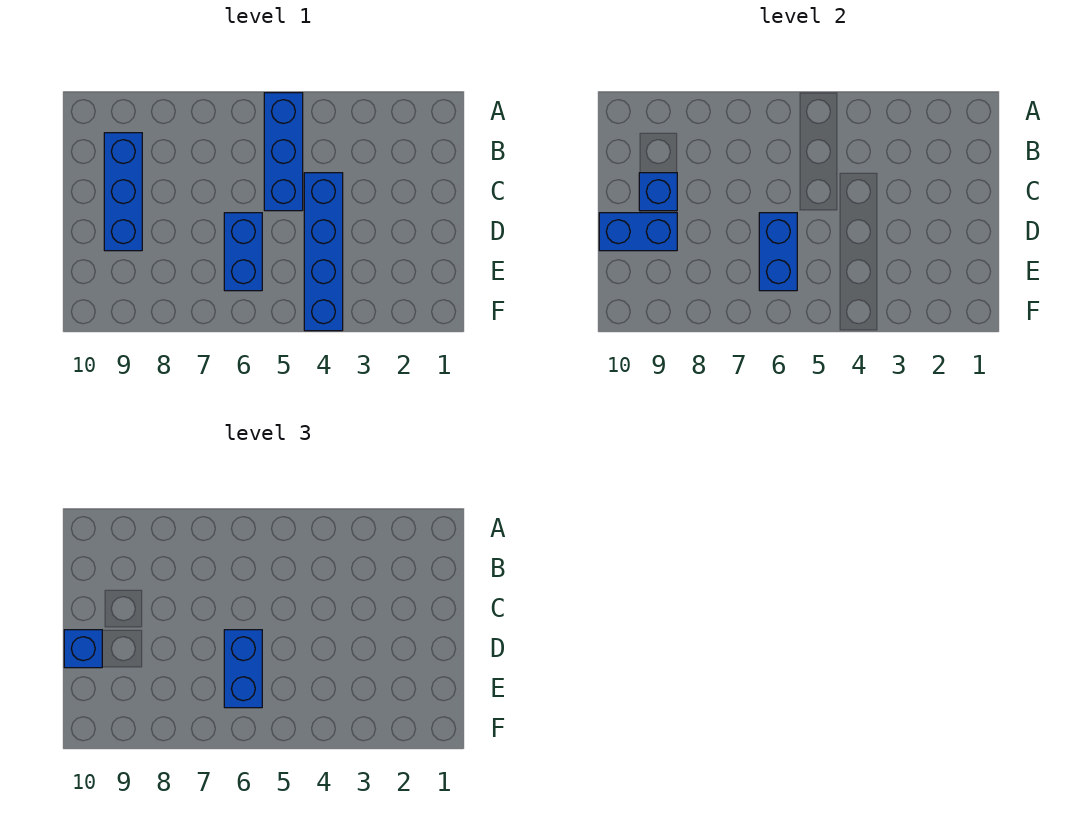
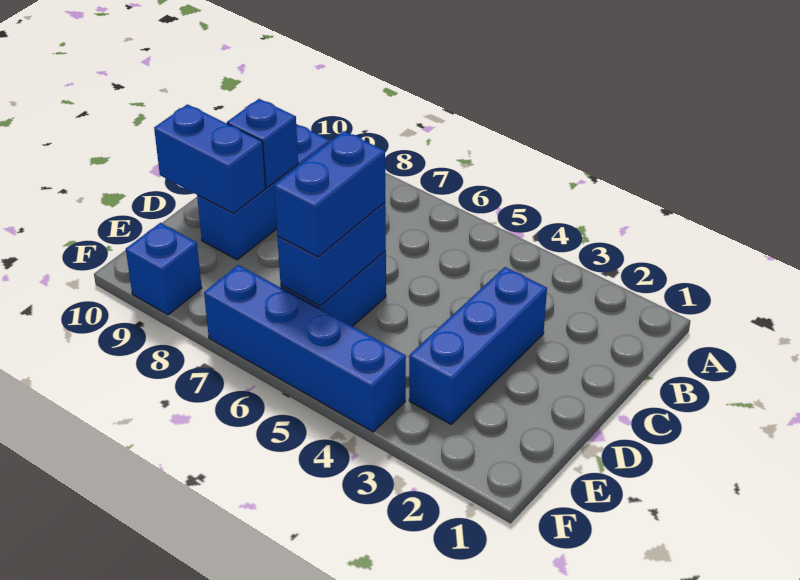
blue brick A5:C5 level 1 -> blue brick C3:E3 level 1
blue brick C4:F4 level 1 -> blue brick F4:F7 level 1
blue brick D10 level 3 -> blue brick F9 level 1

